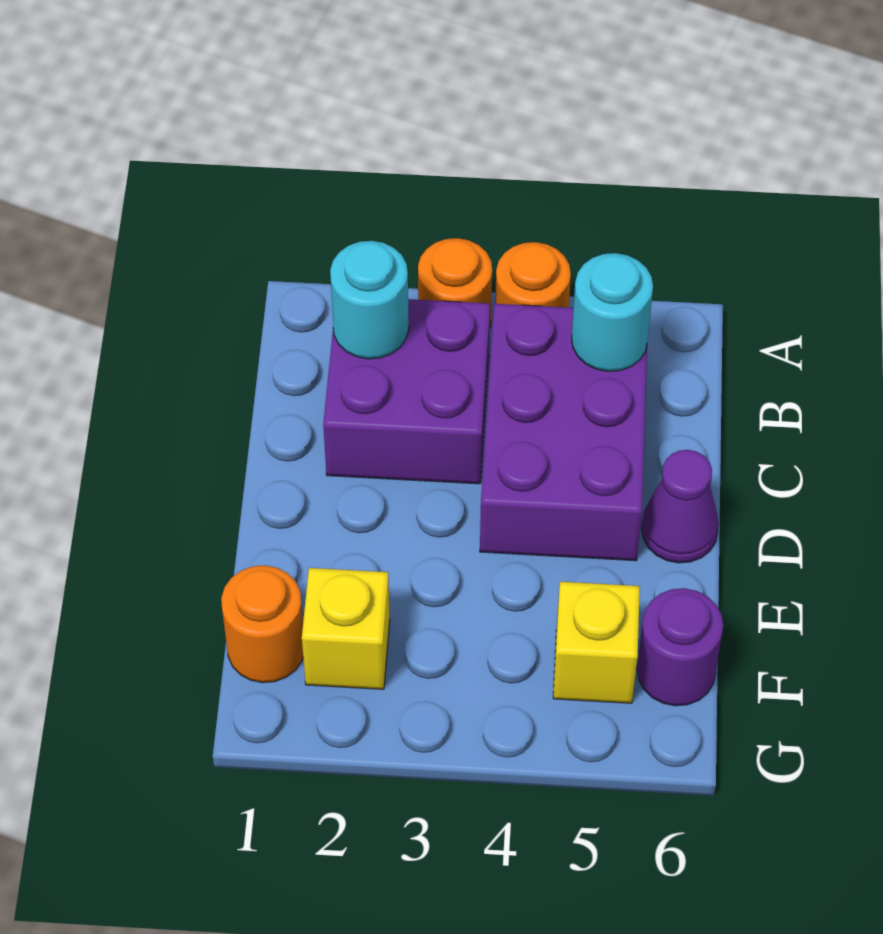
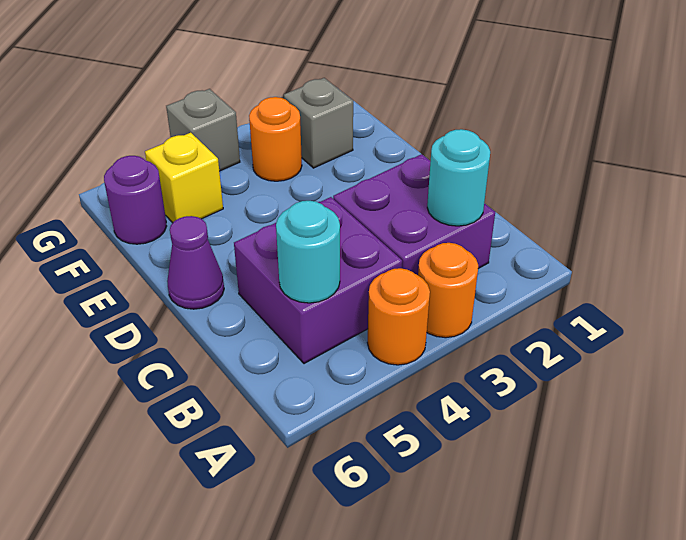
purple brick B4:D5 level 1 -> purple brick B4:C5 level 1
orange round brick F1 level 1 -> orange round brick F3 level 1
yellow brick F2 level 1 -> grey brick F2 level 1
none -> grey brick G4 level 1

